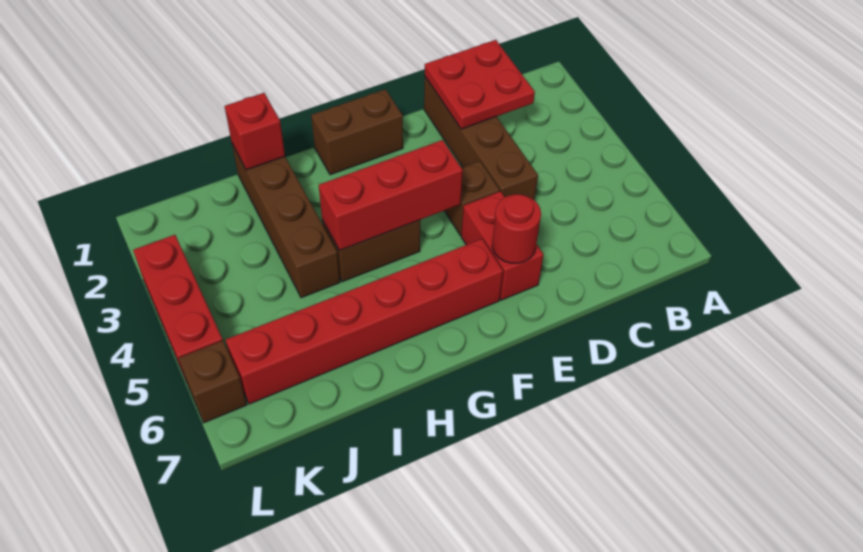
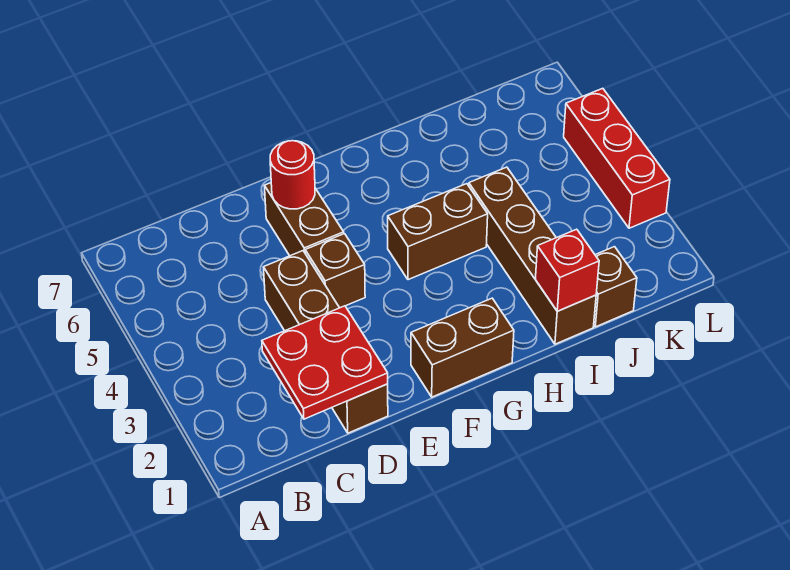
red brick E5:E6 level 1 -> brown brick E5:E6 level 1
red brick F4:H4 level 2 -> none
red brick F6:K6 level 1 -> none
brown brick L6 level 1 -> brown brick J1 level 1

